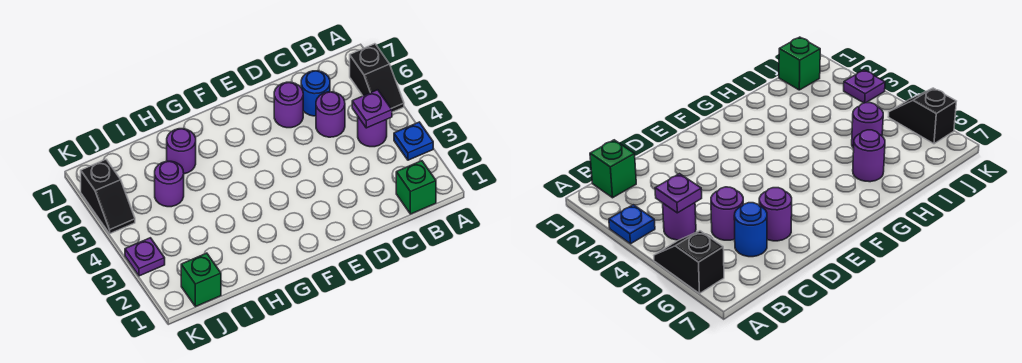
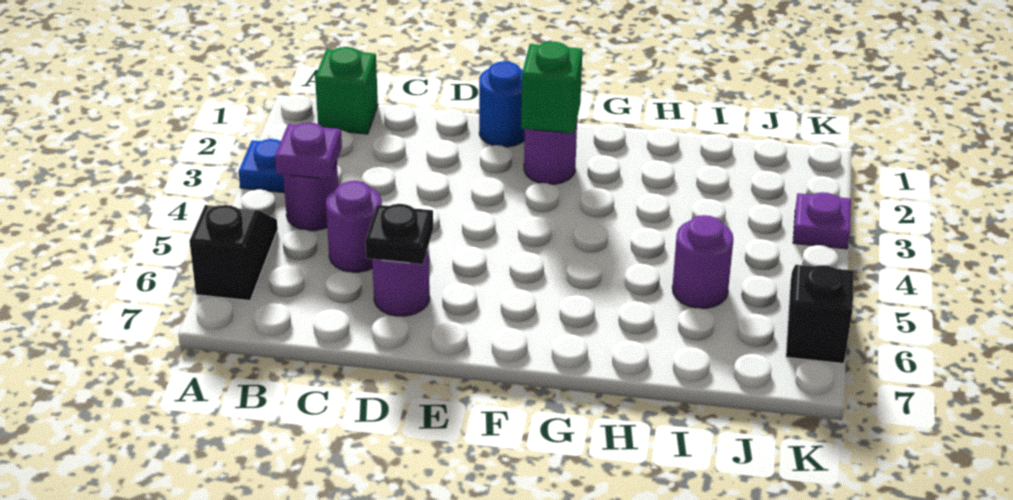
blue round brick C6 level 1 -> blue round brick E1 level 1
none -> black plate D6 level 2
purple round brick H6 level 1 -> purple round brick F2 level 1
green brick J1 level 1 -> green brick F2 level 2

